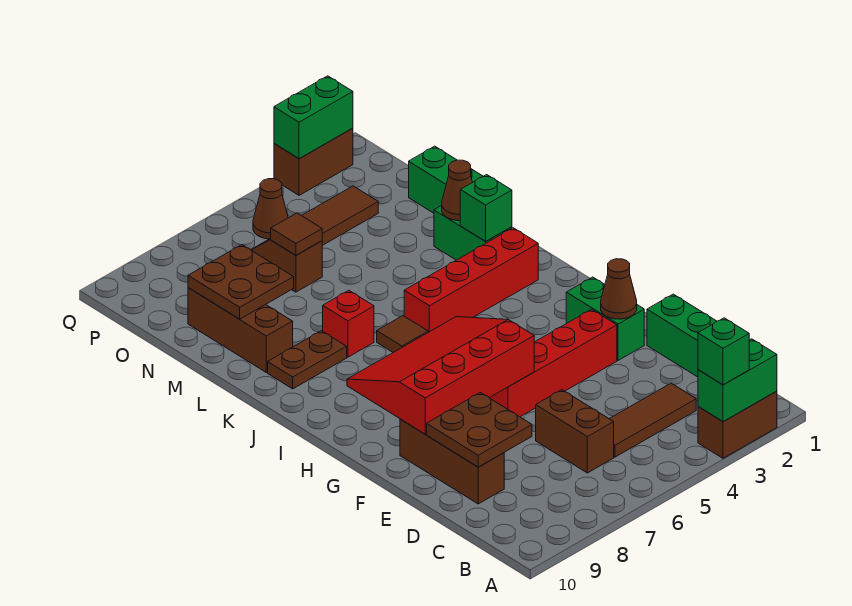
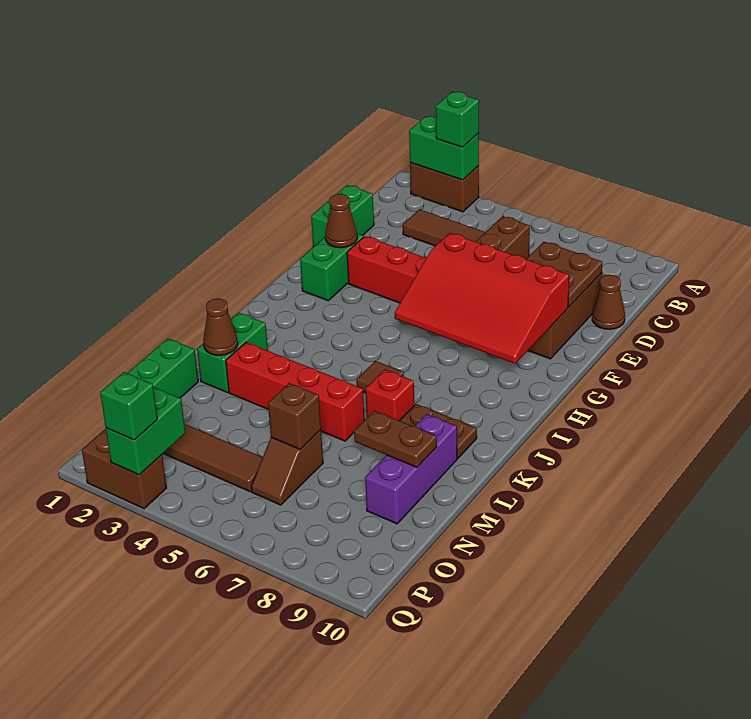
red brick J2:J5 level 1 -> red brick L3:L6 level 1
green brick K2 level 2 -> green brick Q3 level 3
brown brick L9:N9 level 1 -> purple brick L9:N9 level 1
brown plate M8:N9 level 2 -> brown plate M8:M9 level 2
brown tile N6 level 2 -> brown brick N6 level 2
brown cone P5 level 1 -> brown cone D10 level 1
green brick Q2:Q3 level 2 -> green brick P3:Q3 level 2

